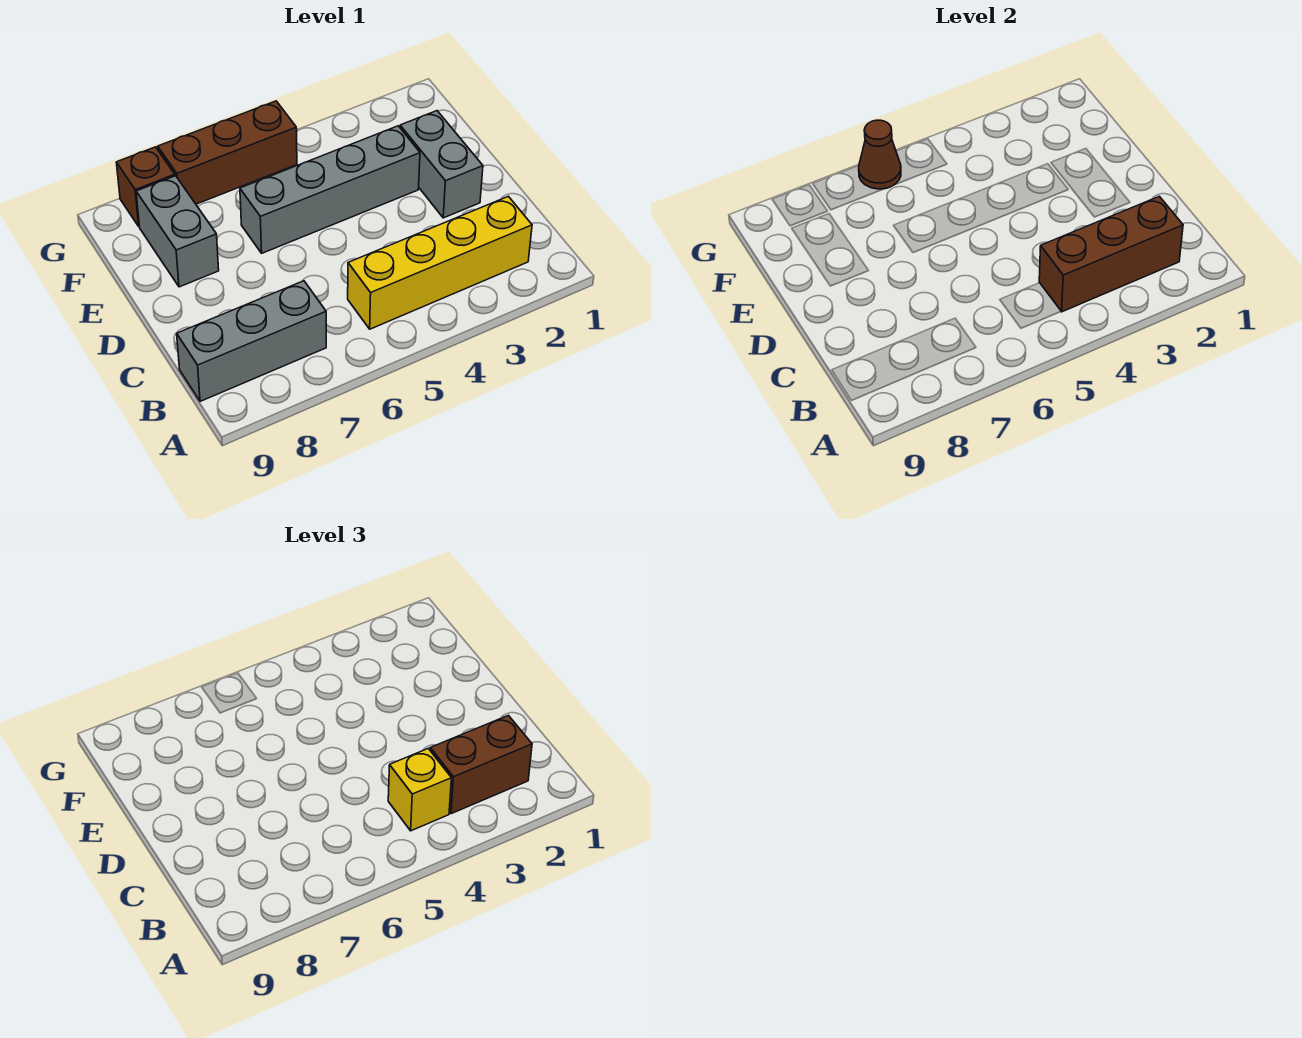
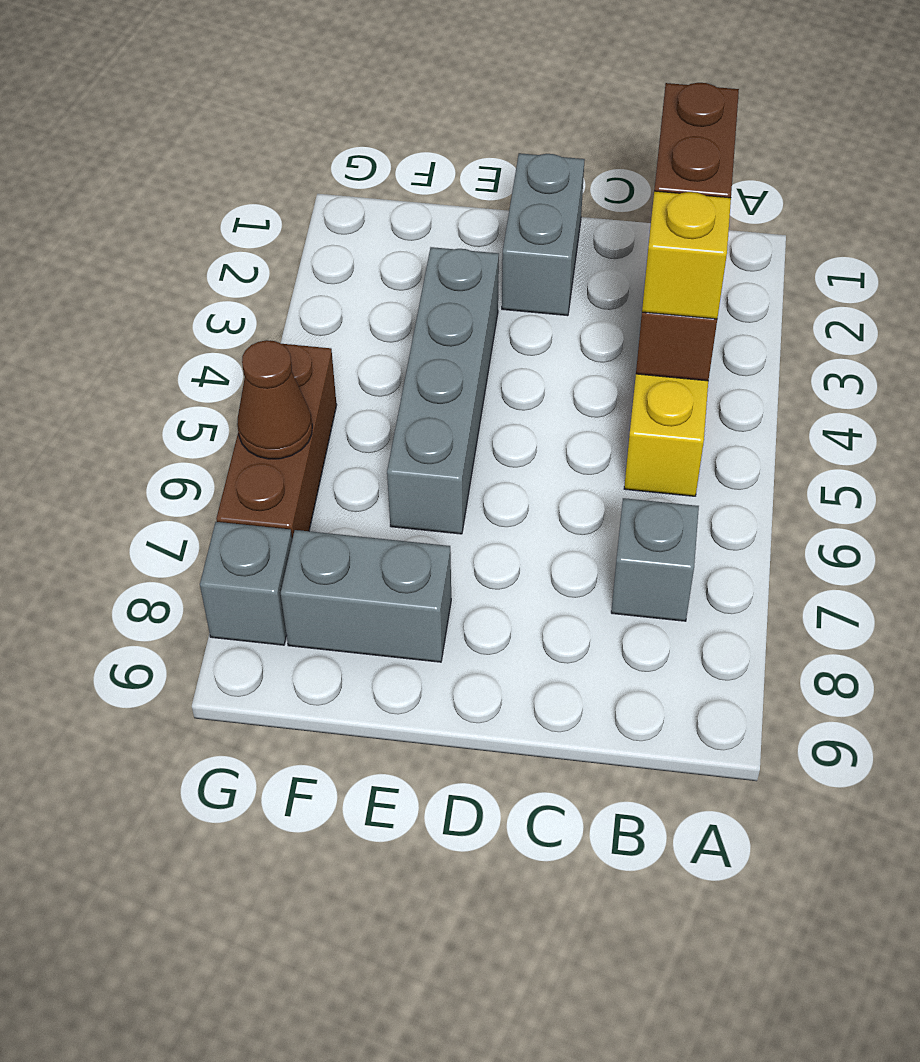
grey brick B7:B9 level 1 -> grey brick B7 level 1
grey brick D2:E2 level 1 -> grey brick D1:D2 level 1
brown brick G8 level 1 -> grey brick G8 level 1

